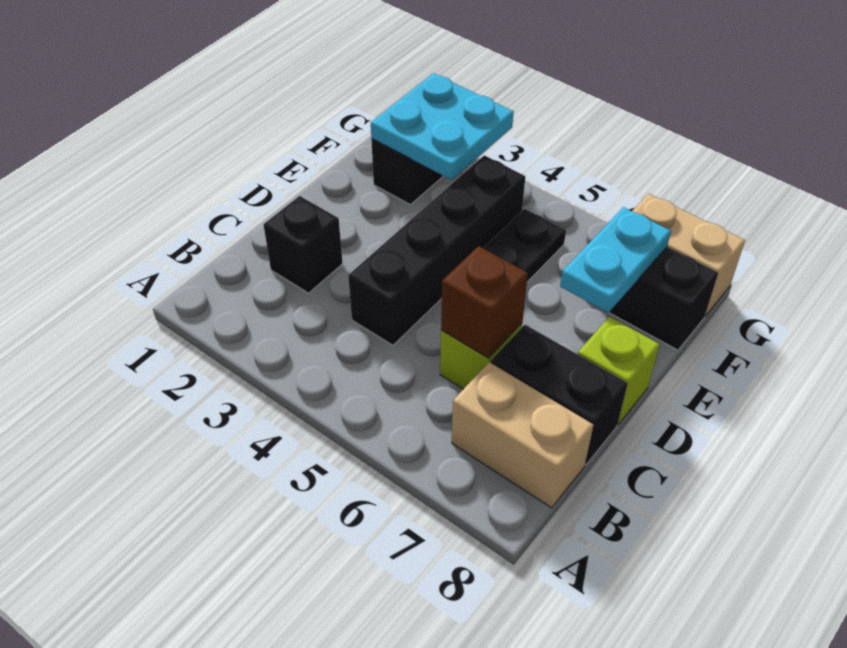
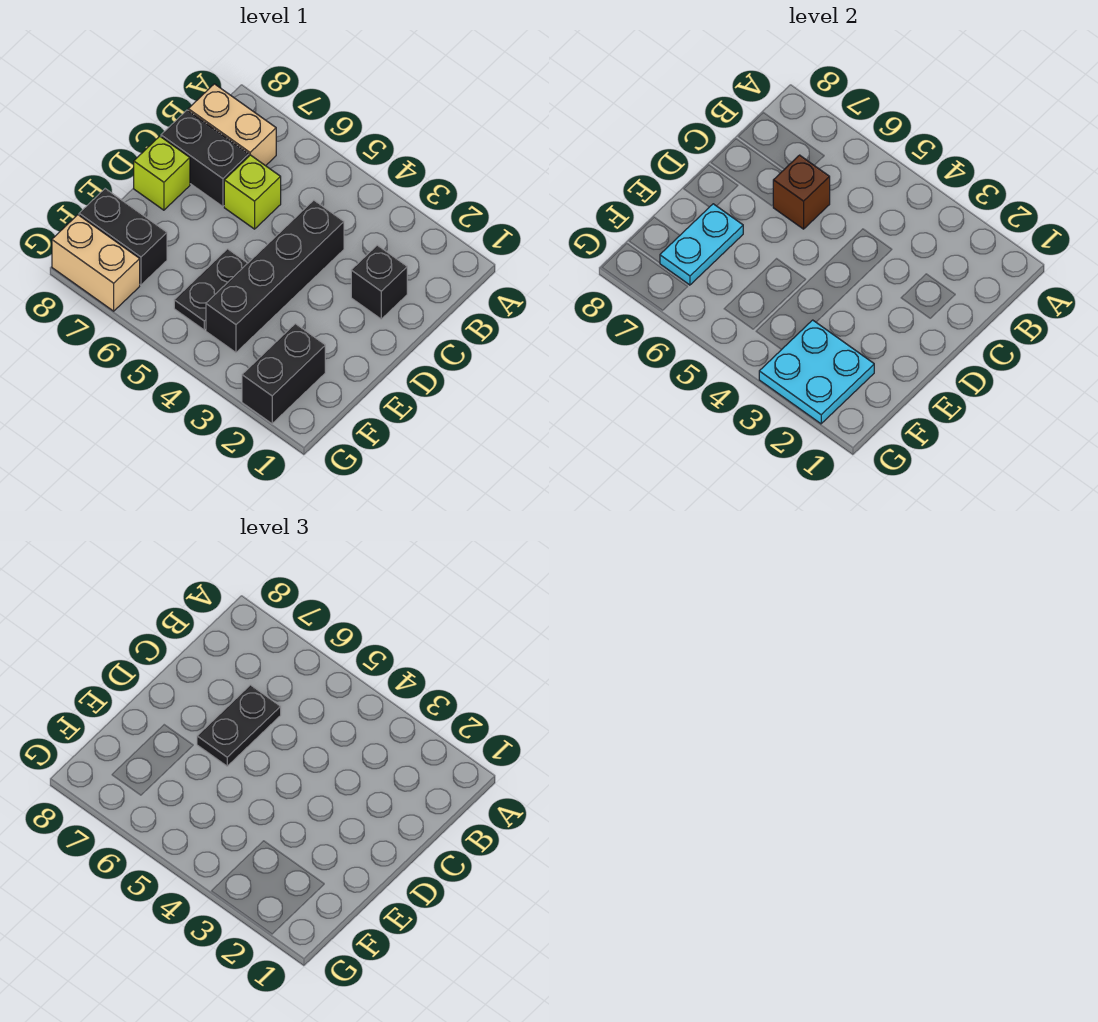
none -> black plate C6:D6 level 3

